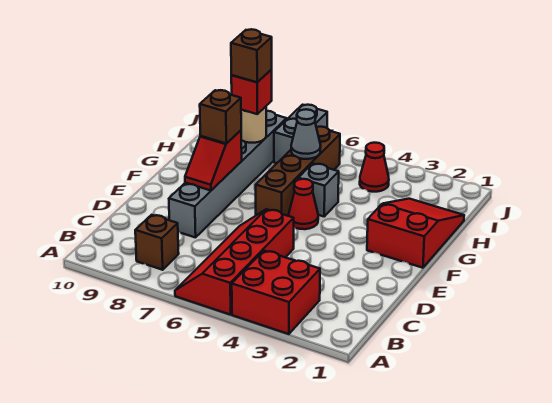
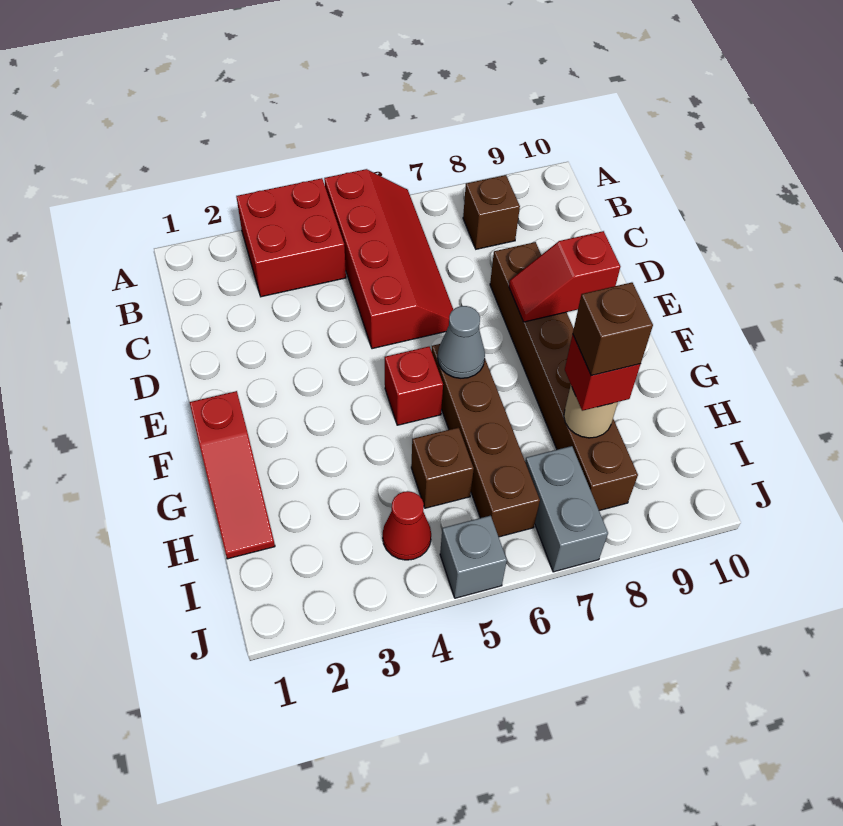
grey brick D8:I8 level 1 -> brown brick D8:I8 level 1
red slope E8:F8 level 2 top F -> red slope E8:E9 level 2 top 9
red slope F1:H2 level 1 top F -> red slope F1:H1 level 1 top F
red cone F5 level 1 -> red brick F5 level 1
brown brick F8 level 3 -> brown brick H5 level 1
grey brick G5 level 1 -> grey brick J5 level 1
grey cone H6 level 2 -> grey cone F6 level 2

